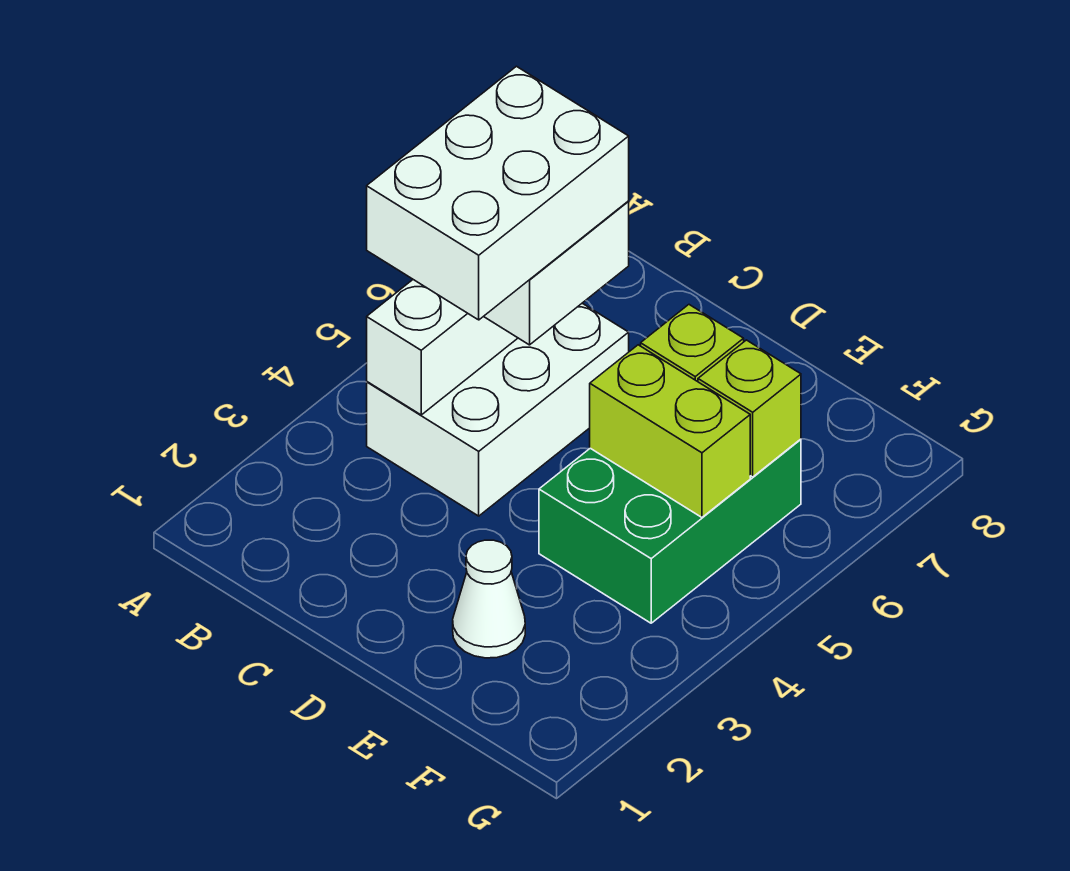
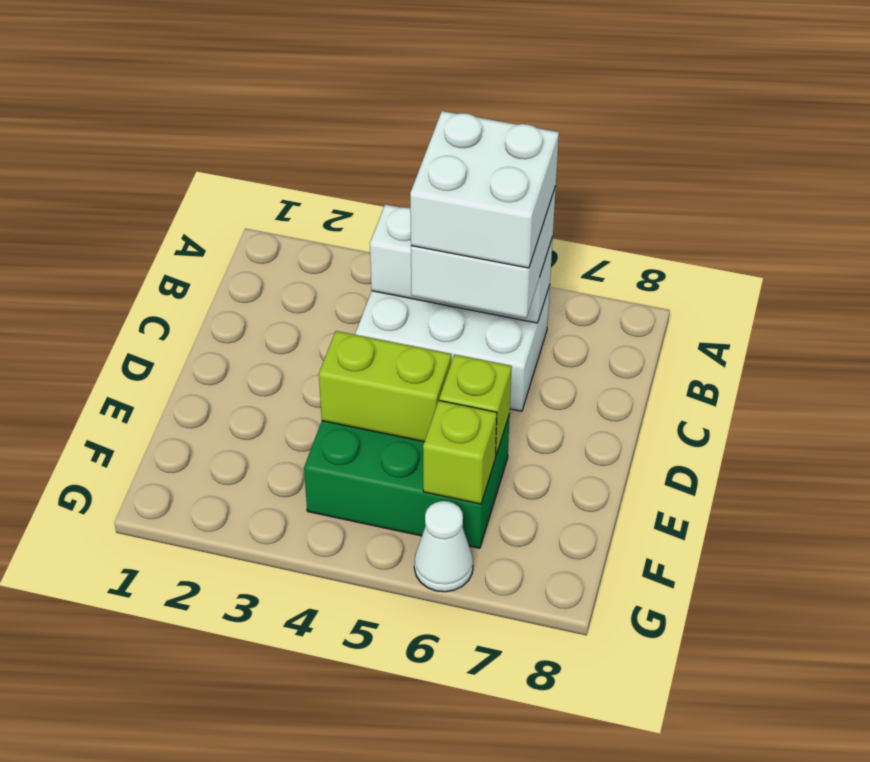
white brick B4:C6 level 4 -> white brick B5:C6 level 4
white cone E2 level 1 -> white cone G6 level 1
lime brick E5:F5 level 2 -> lime brick E4:E5 level 2

